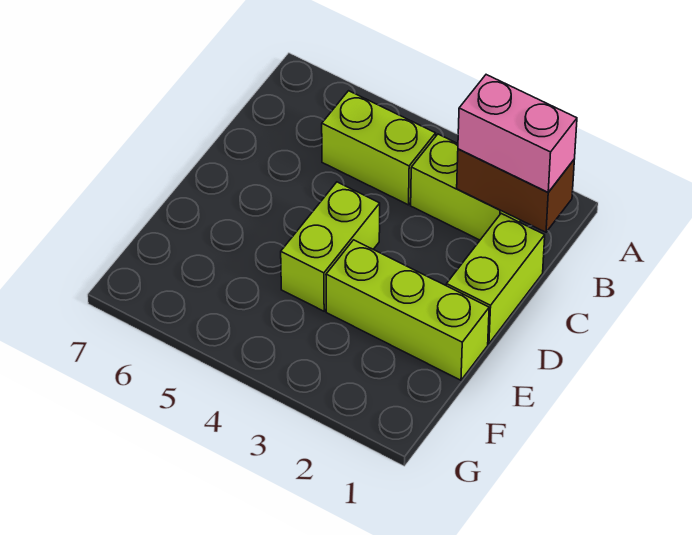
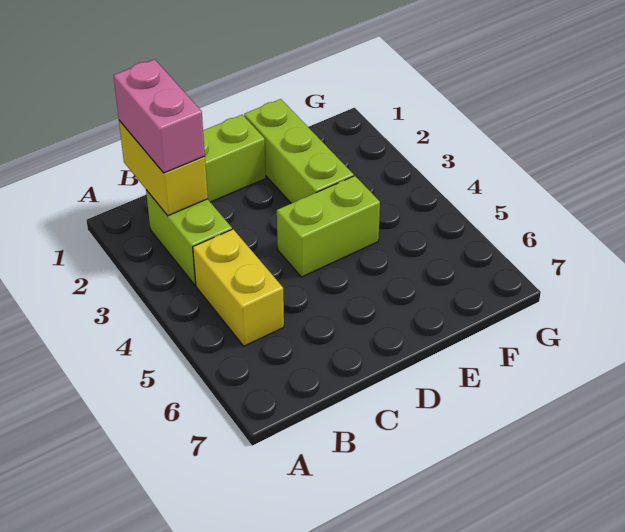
brown brick B1:B2 level 2 -> yellow brick B1:B2 level 2
lime brick B4:B5 level 1 -> yellow brick B4:B5 level 1

